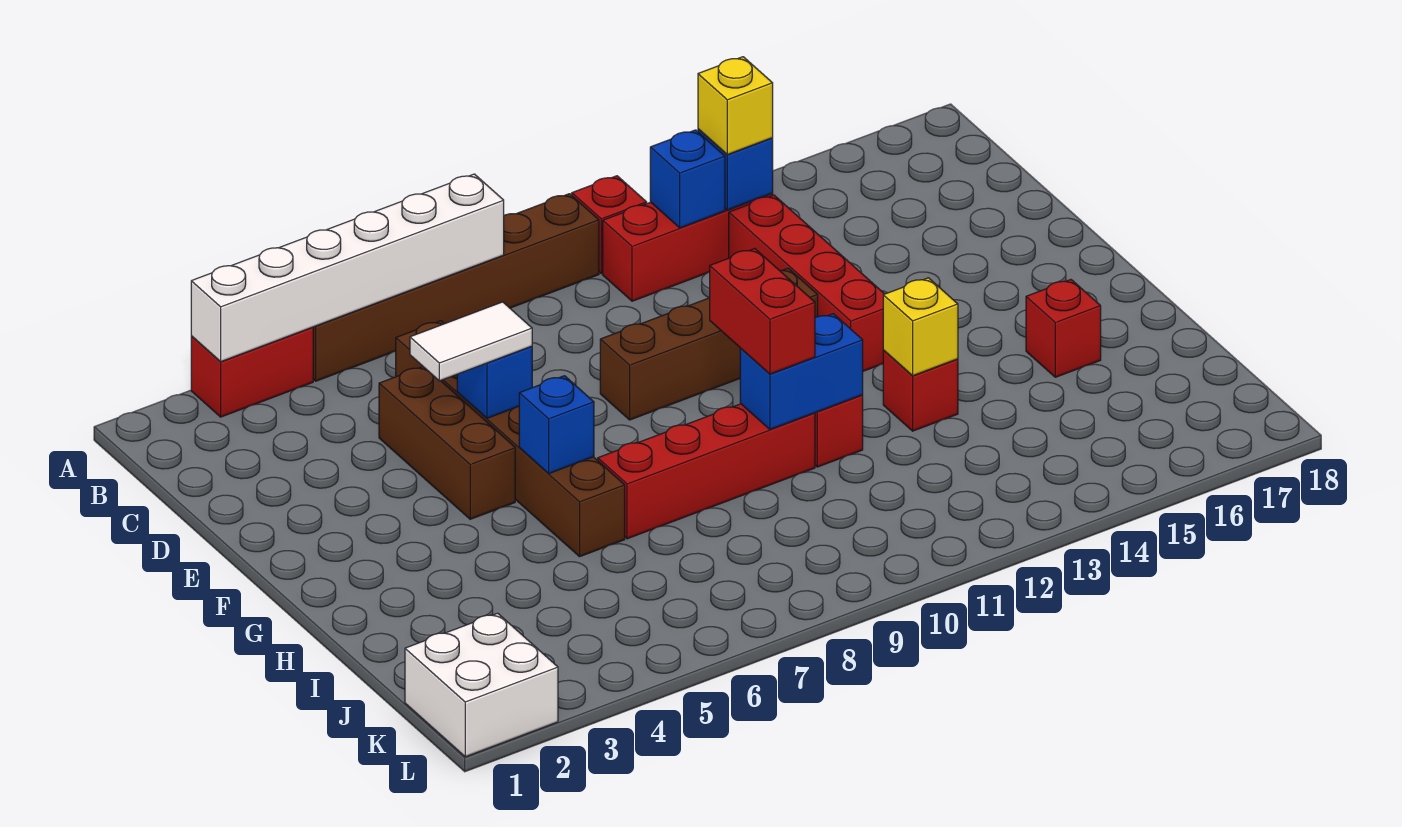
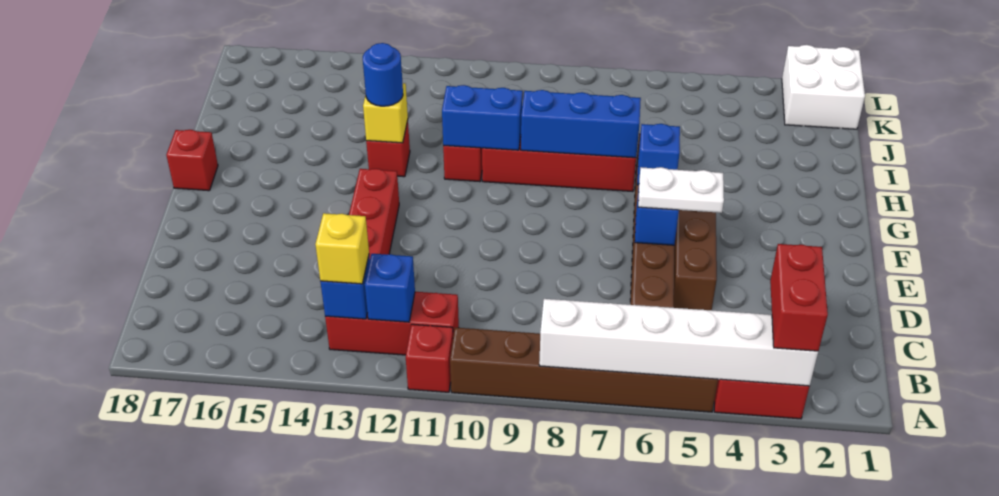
white tile E5:E6 level 3 -> white plate E5:E6 level 3
brown brick E9:E12 level 1 -> none
red brick G10:H10 level 3 -> red brick A3:B3 level 3
none -> blue brick H7:H9 level 2
none -> blue round brick H13 level 3
red brick H16 level 1 -> red brick G18 level 1

